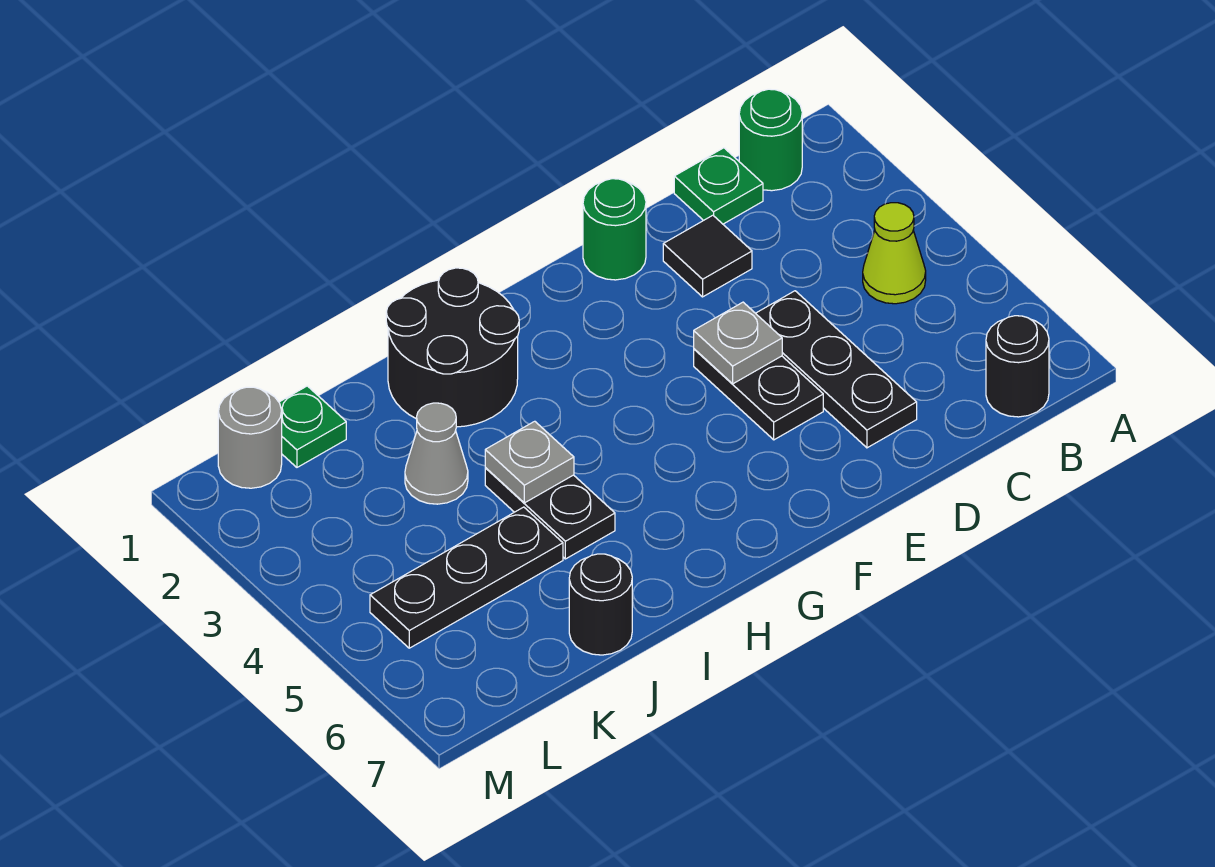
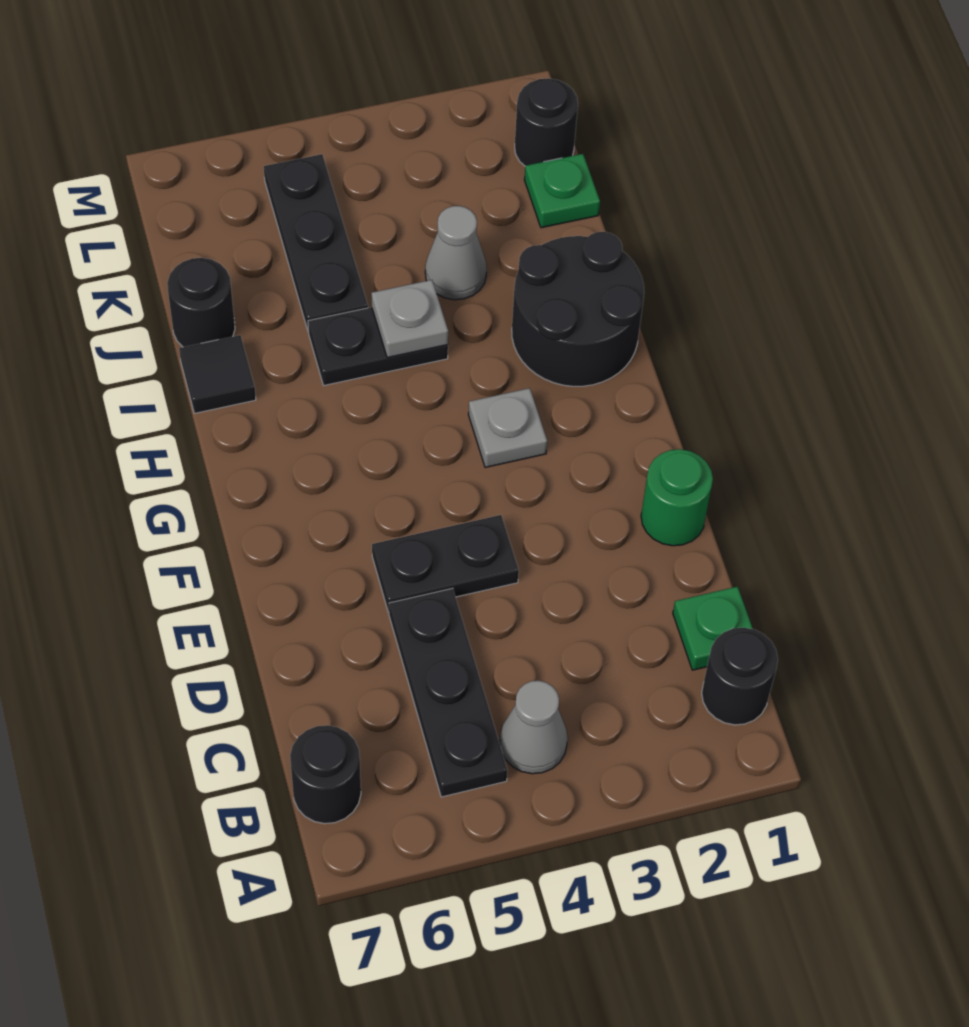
green round brick B1 level 1 -> black round brick B1 level 1
lime cone B4 level 1 -> grey cone B4 level 1
black tile D2 level 1 -> black tile I7 level 1
black plate D4:D6 level 1 -> black plate B5:D5 level 1
grey plate E4 level 2 -> grey plate G3 level 1
grey round brick L1 level 1 -> black round brick L1 level 1

